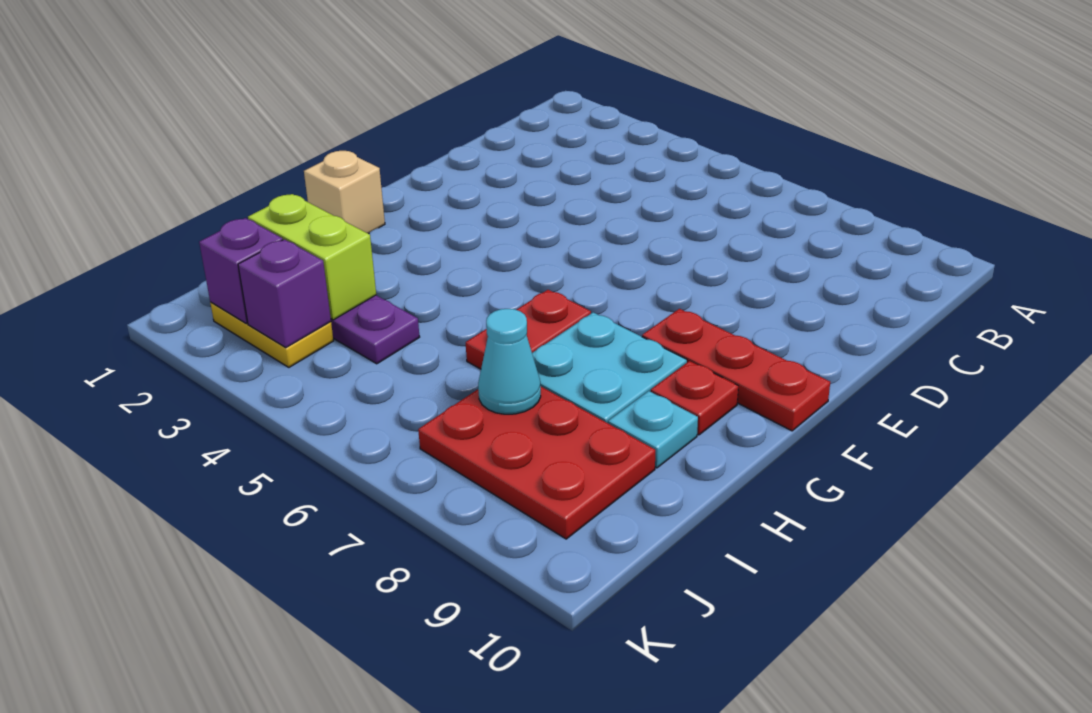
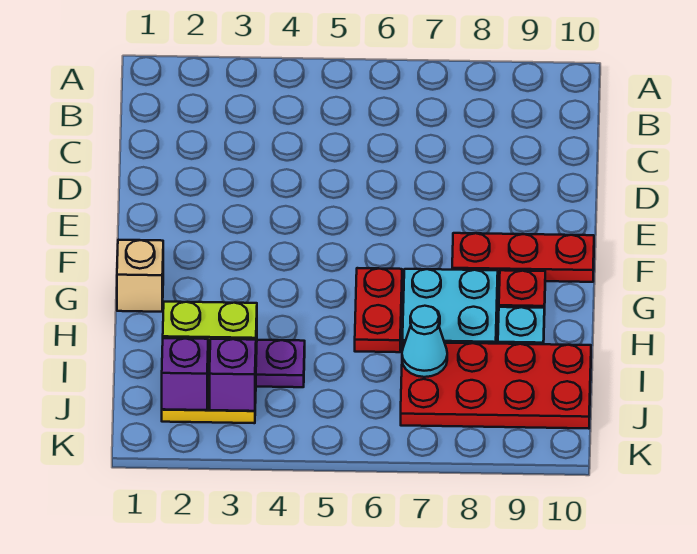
red plate I7:J9 level 1 -> red plate I7:J10 level 1

